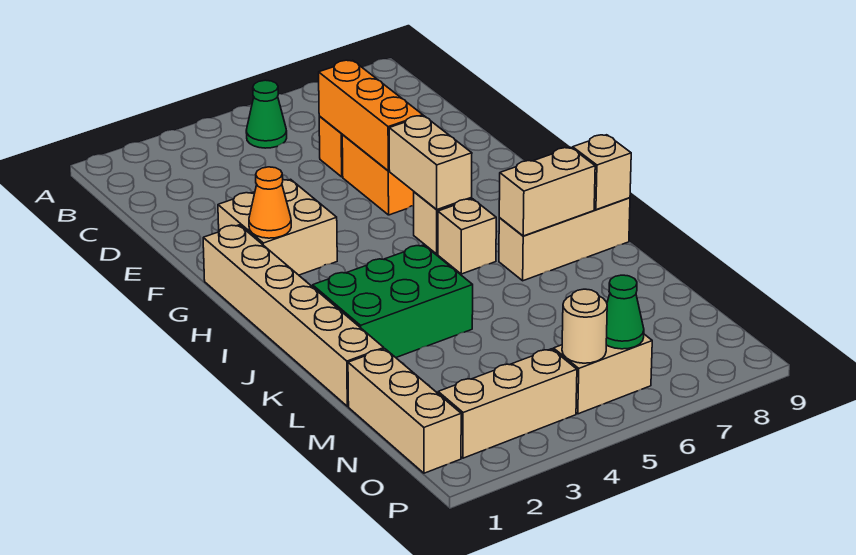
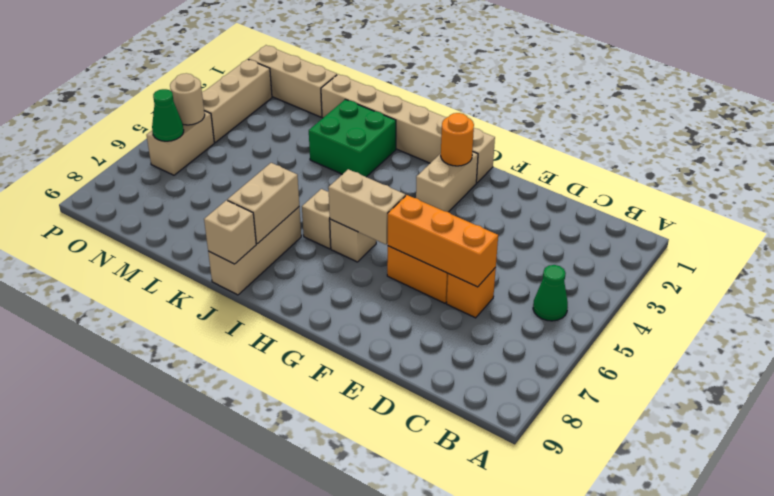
tan brick F2:G3 level 1 -> tan brick G2:G3 level 1
orange cone G2 level 2 -> orange round brick G2 level 2
green brick J2:K4 level 1 -> green brick J2:K3 level 1

